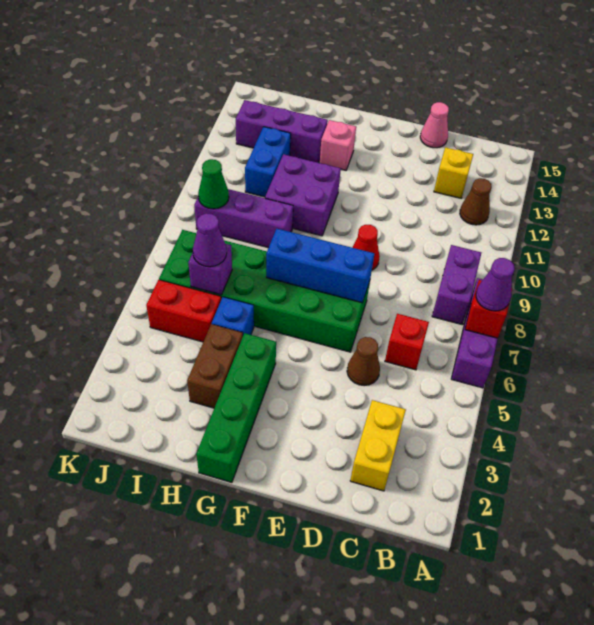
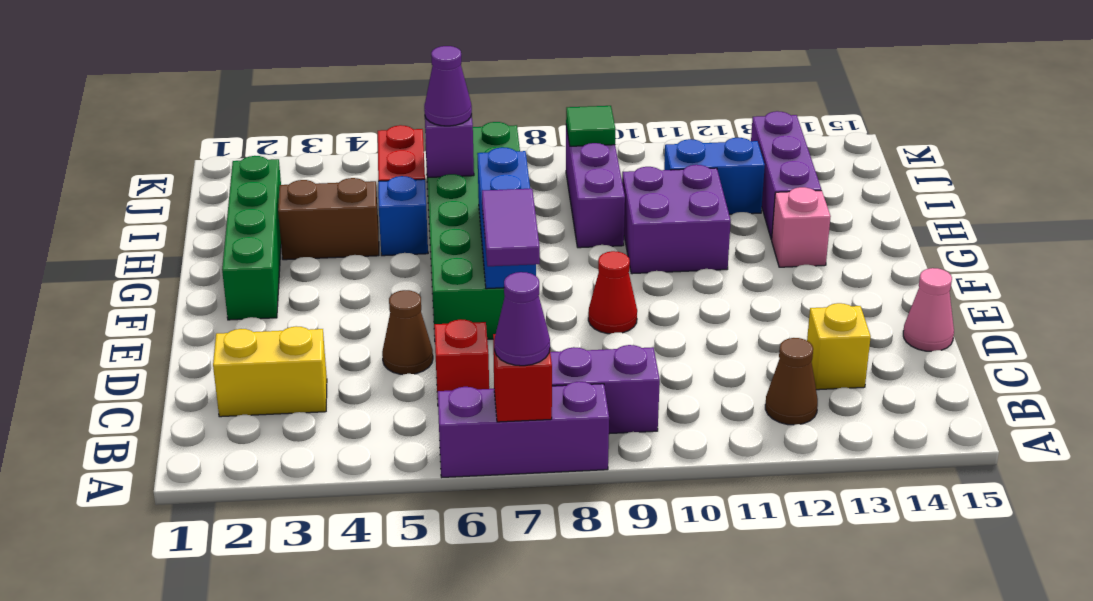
none -> purple tile D7:E7 level 3
green brick G1:G4 level 1 -> green brick F2:I2 level 1
green cone J9 level 2 -> green tile J9 level 2

